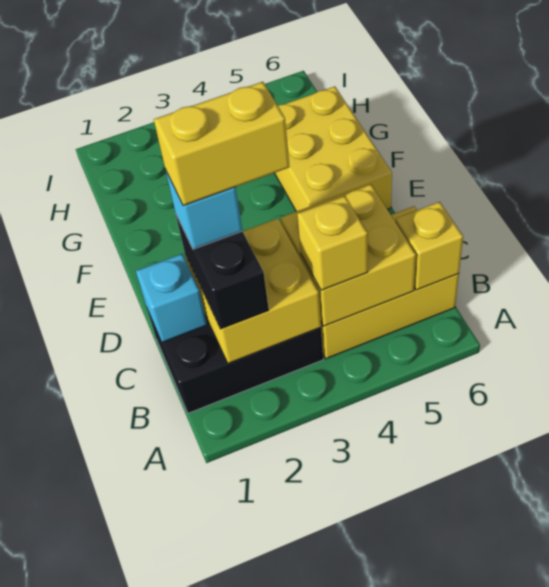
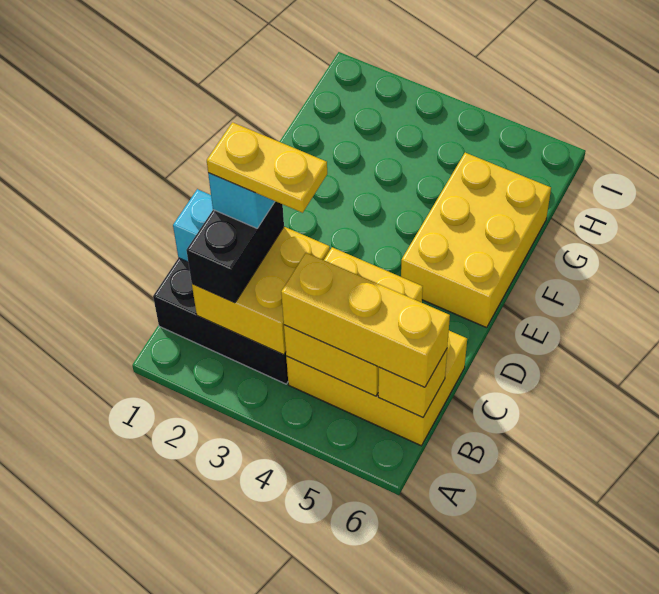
yellow brick B4 level 3 -> yellow brick B4:B6 level 3
yellow brick C2:C3 level 5 -> yellow plate C2:C3 level 5

